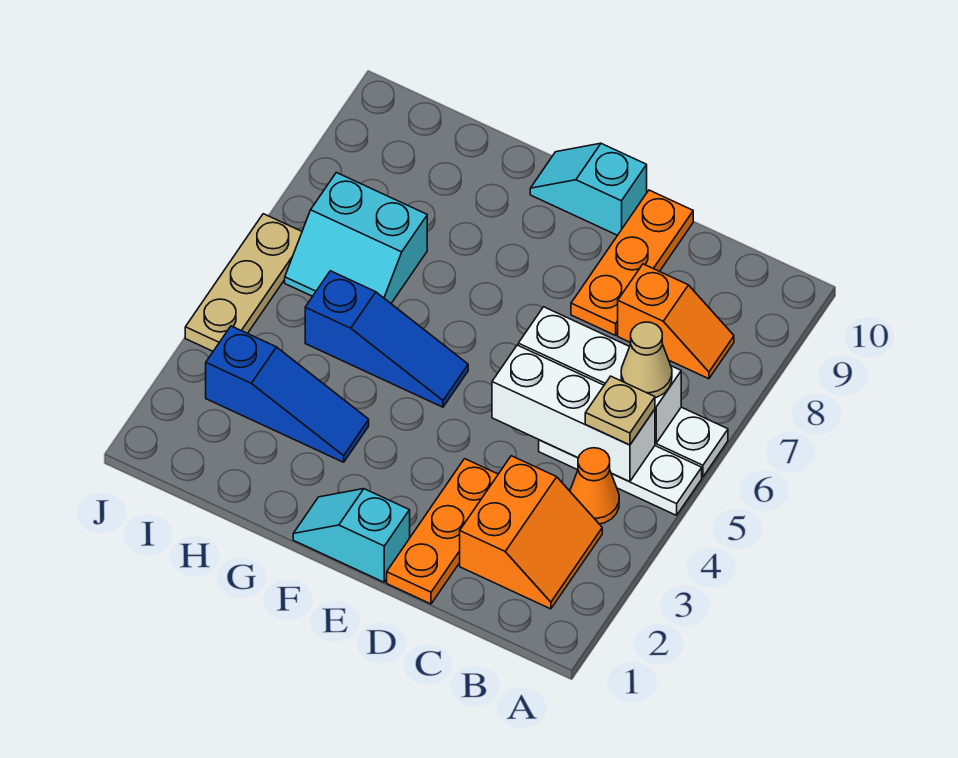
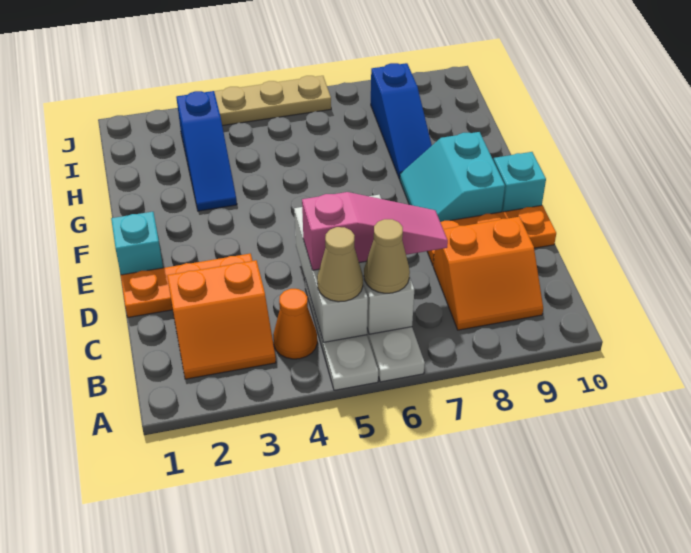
tan plate B5 level 3 -> tan cone B5 level 3
orange slope B8:C8 level 1 top C -> orange slope B8:C9 level 1 top C
none -> pink slope C5:C7 level 3 top 5
blue slope F5:H5 level 1 top H -> blue slope G8:I8 level 1 top I
cyan slope H6:I7 level 1 top 7 -> cyan slope E8:F9 level 1 top 9

